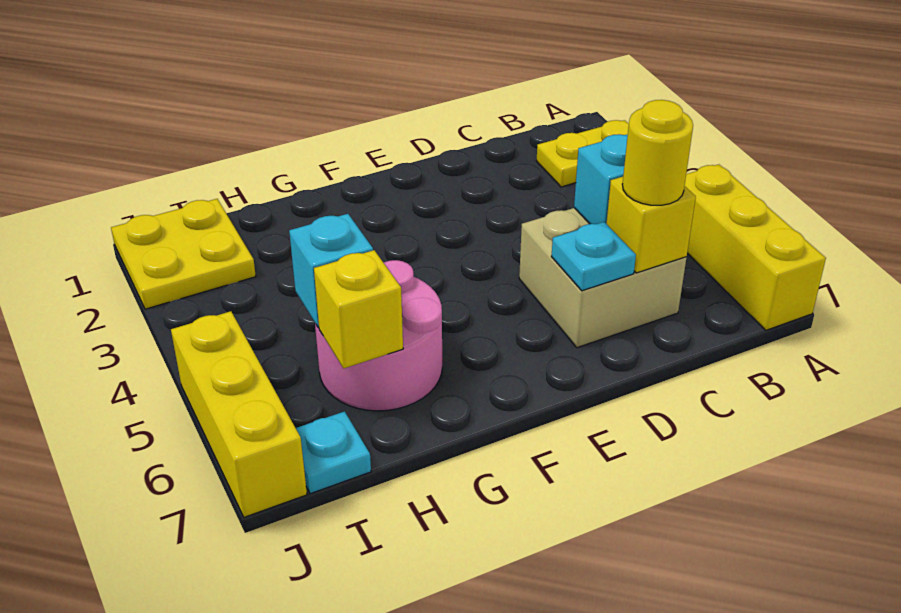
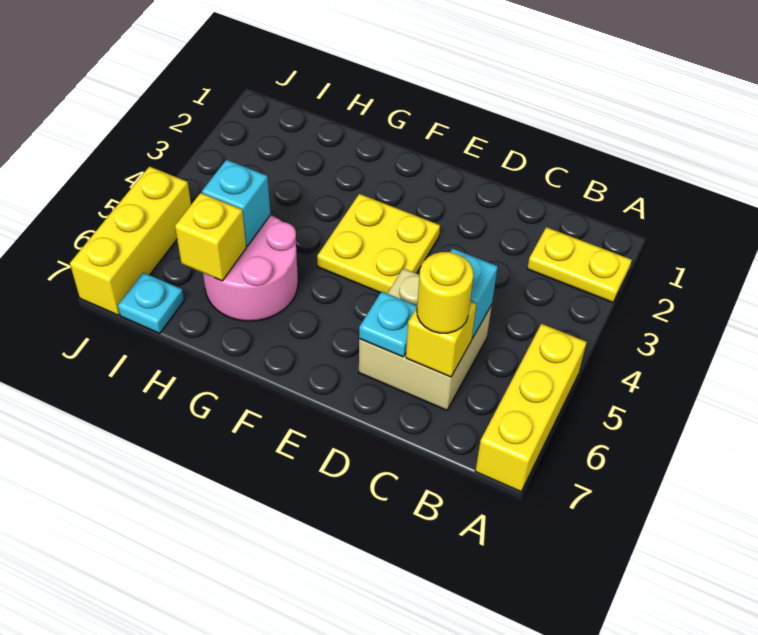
yellow plate I1:J2 level 1 -> yellow plate E3:F4 level 1

